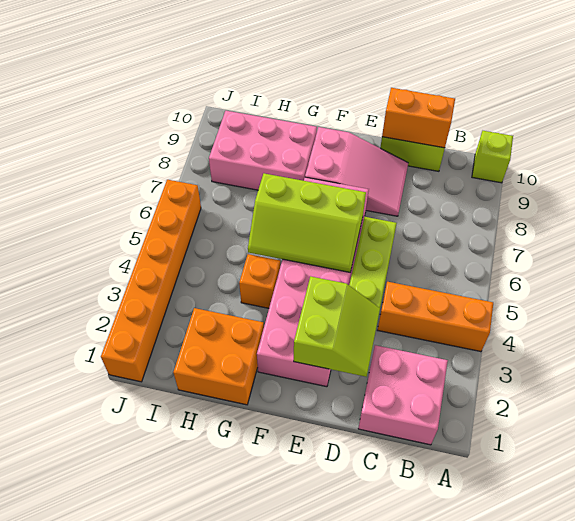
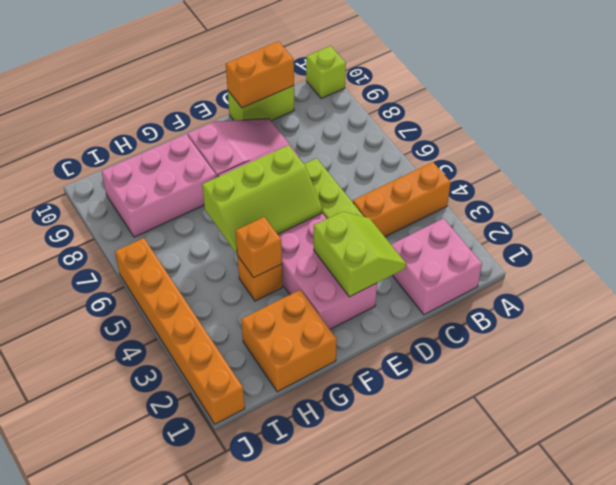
none -> orange brick G4 level 2

